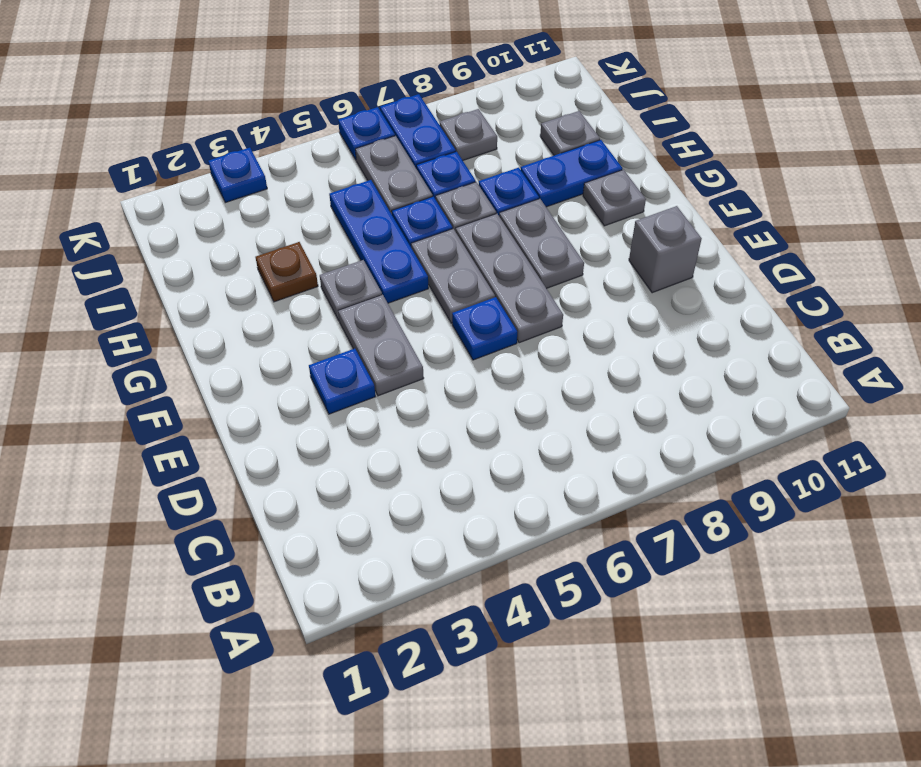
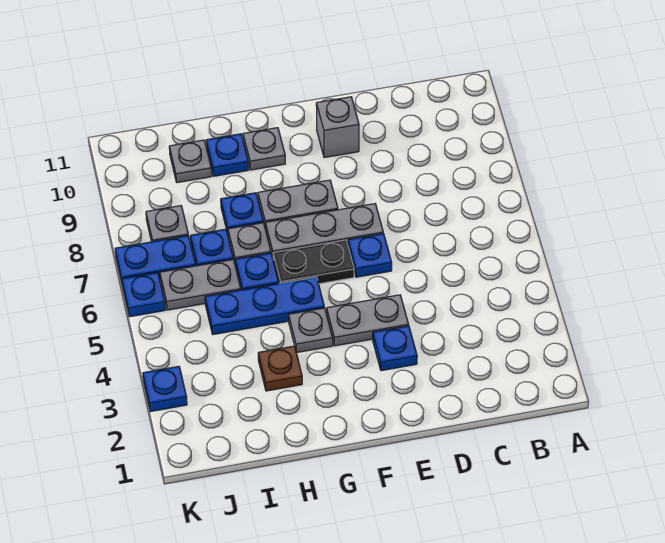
grey plate F6:G6 level 1 -> black plate F6:G6 level 1
blue plate H9:H10 level 1 -> blue plate H10 level 1

